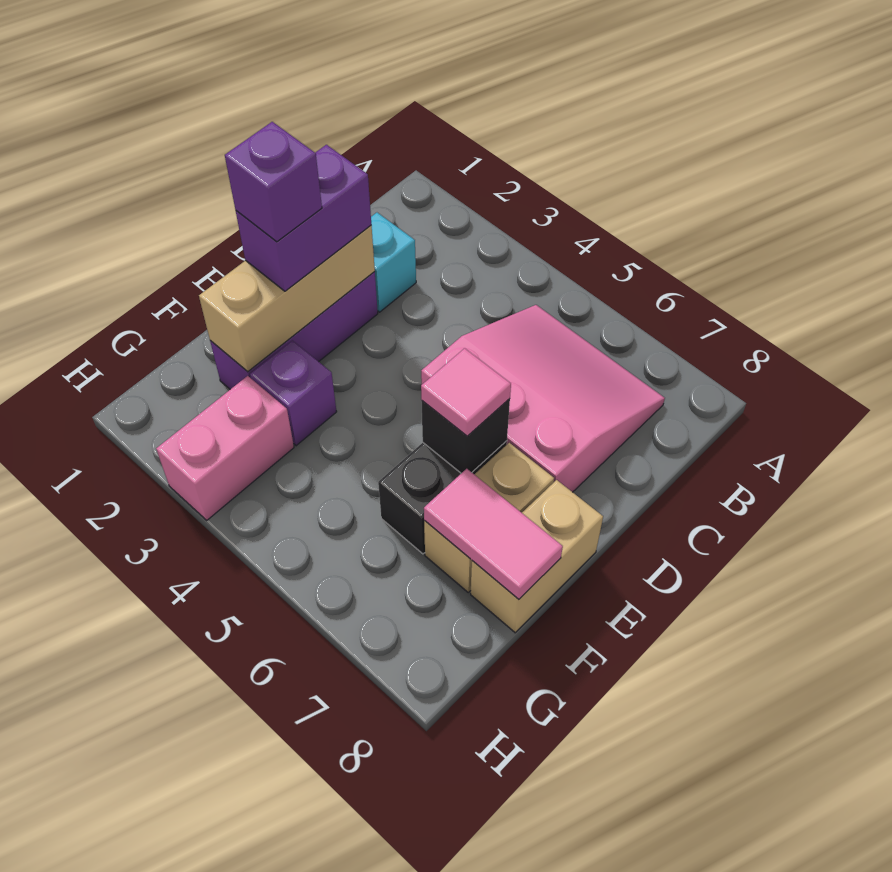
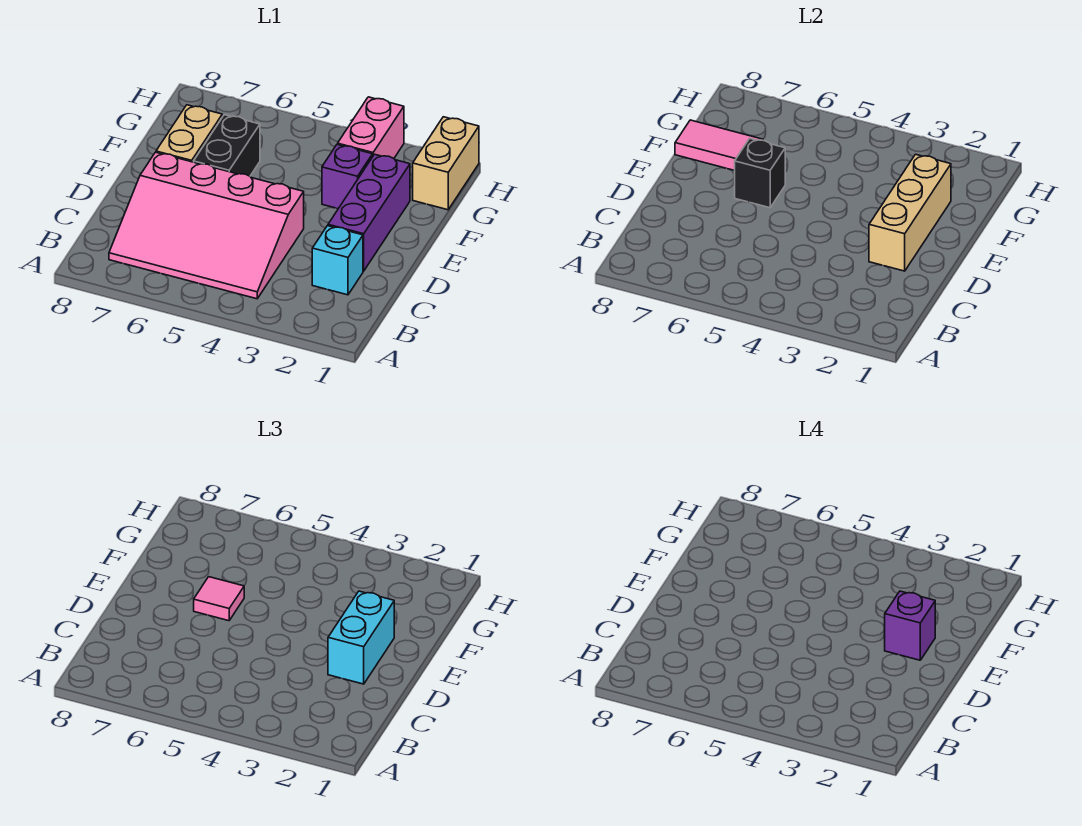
pink slope B5:D7 level 1 top D -> pink slope B4:D7 level 1 top D
purple brick D2:E2 level 3 -> cyan brick D2:E2 level 3
tan brick E8:F8 level 1 -> tan brick G1:H1 level 1

